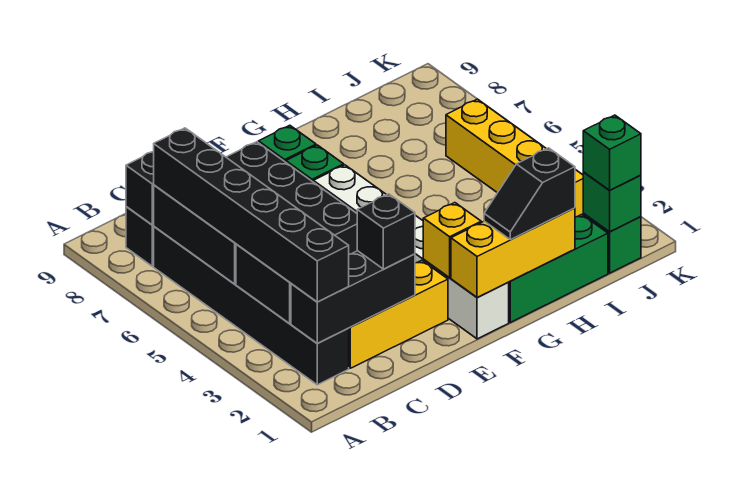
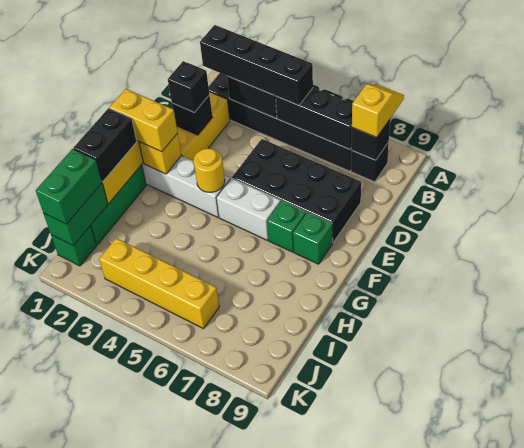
none -> yellow slope A8:B8 level 3 top B
black brick B2:D2 level 2 -> black brick D2 level 2
black brick B2:B7 level 3 -> black brick B2:B5 level 3
none -> yellow brick F1:F2 level 3
none -> yellow round brick F4 level 2
black slope G1:H1 level 3 top H -> black brick G1:H1 level 3
green brick J1 level 2 -> green brick I1:J1 level 2
green brick J1 level 3 -> green brick I1:J1 level 3

